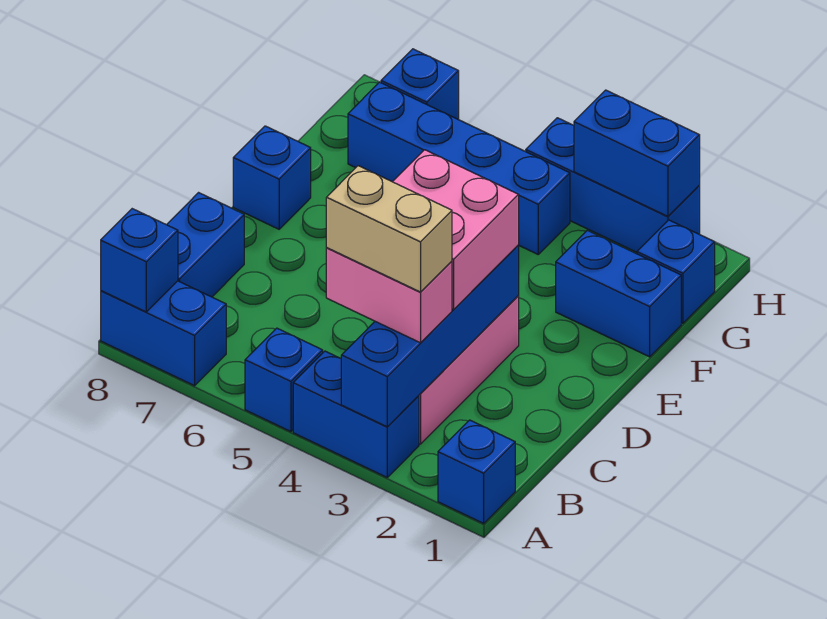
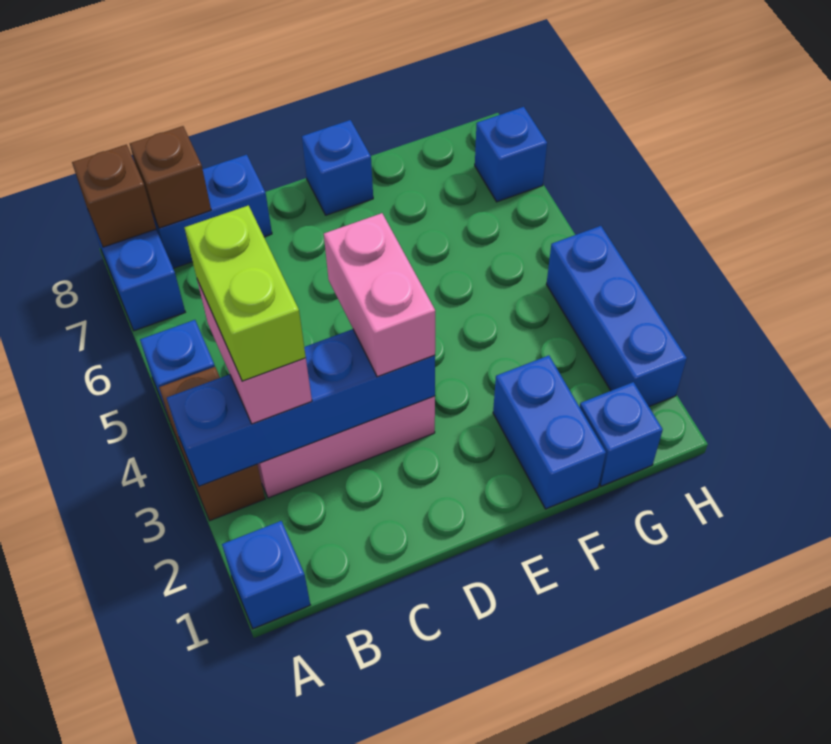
blue brick A3:A4 level 1 -> brown brick A3:A4 level 1
blue brick A8 level 2 -> brown brick A8 level 2
tan brick B3:B4 level 4 -> lime brick B3:B4 level 4
none -> brown brick B8 level 2
pink brick C3:D4 level 3 -> pink brick D3:D4 level 3
blue brick G4:G7 level 1 -> none
blue brick H2:H3 level 2 -> none

